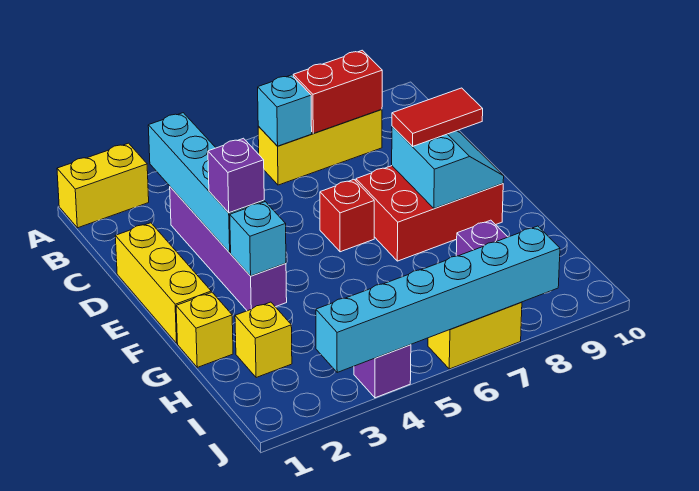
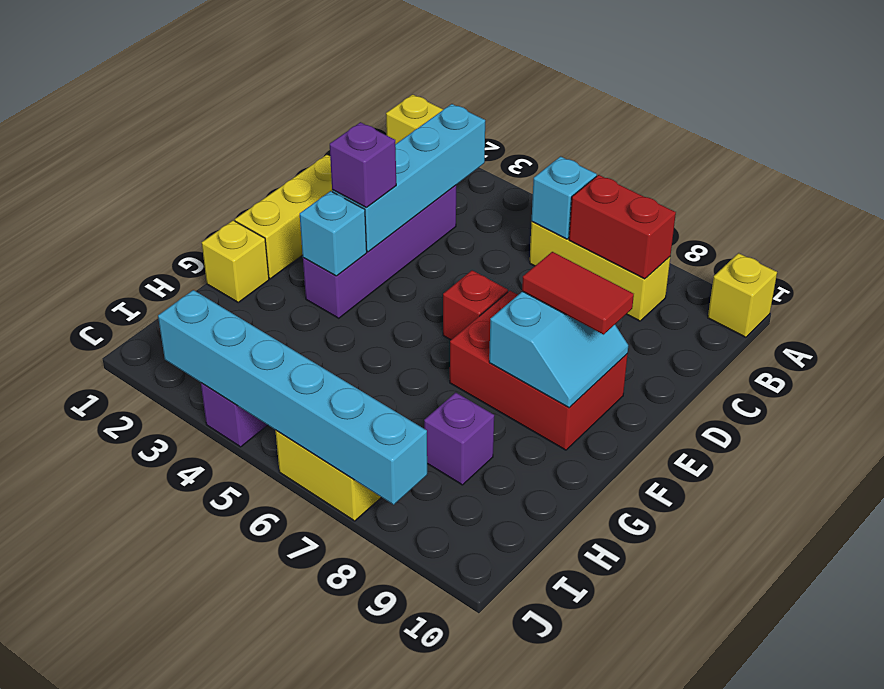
yellow brick H2 level 1 -> yellow brick A10 level 1

